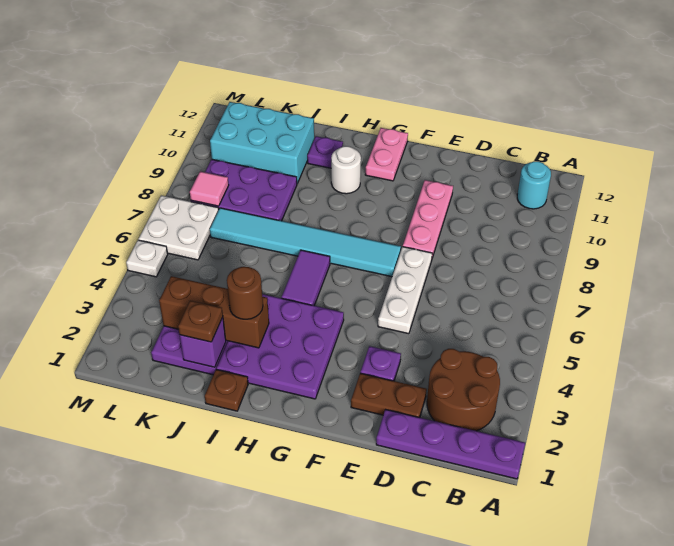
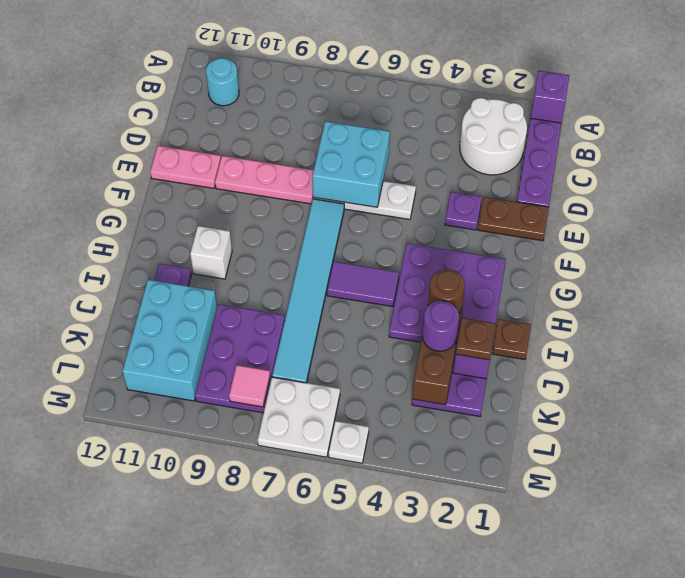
none -> purple brick A1 level 2
brown round brick B2:C3 level 1 -> white round brick B2:C3 level 1
brown plate D2:E2 level 1 -> brown plate E1:E2 level 1
none -> cyan brick D6:E7 level 2
pink plate G11:G12 level 1 -> pink plate E11:E12 level 1
white round brick H10 level 1 -> white brick H10 level 1
none -> purple round brick J3 level 3

